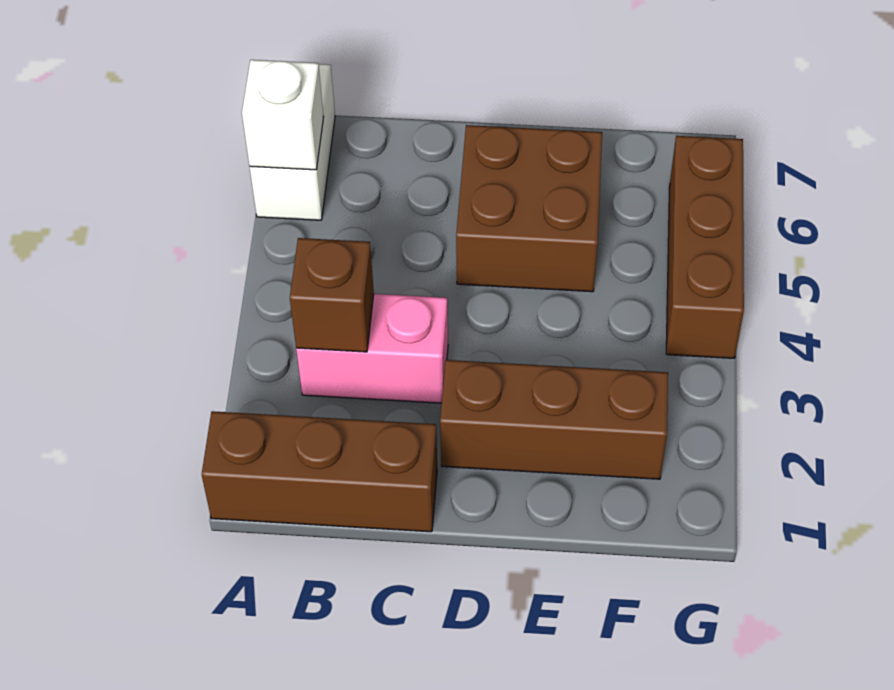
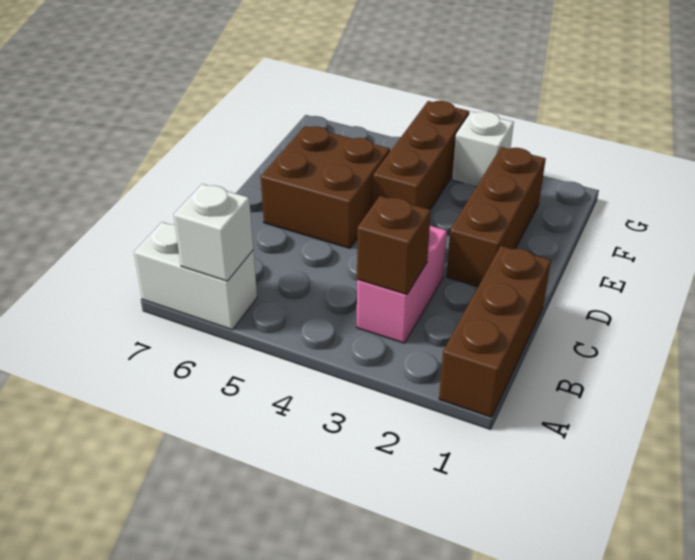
none -> white brick G3 level 1
brown brick G4:G6 level 1 -> brown brick E4:G4 level 1

